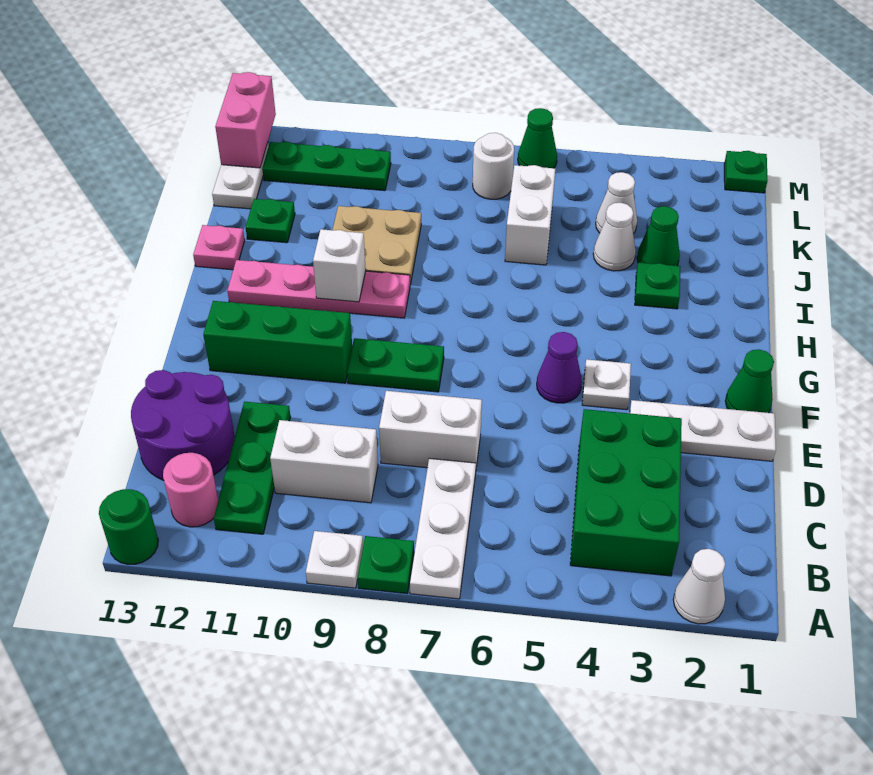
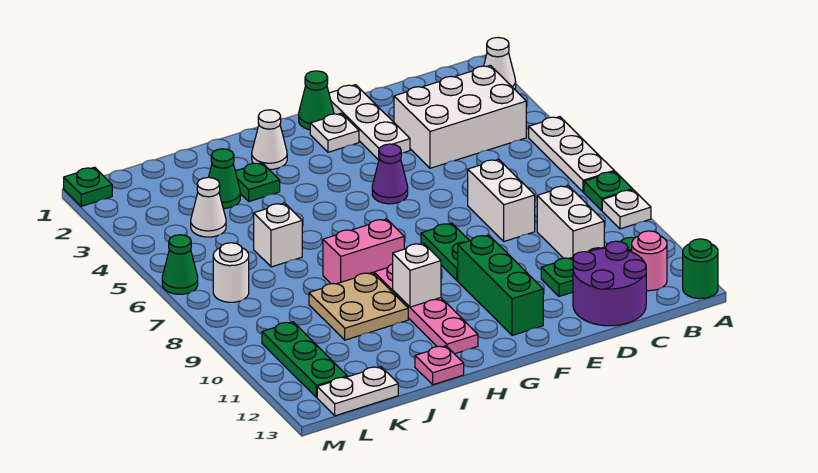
white plate A7:C7 level 1 -> white plate A5:A7 level 1
green brick B3:D4 level 1 -> white brick B3:D4 level 1
white plate F4 level 1 -> white plate F2 level 1
white cone J4 level 1 -> white cone H2 level 1
white brick J6:K6 level 1 -> white brick J6 level 1
green plate J12 level 1 -> none
pink brick L13:M13 level 2 -> pink brick H8:I8 level 1

